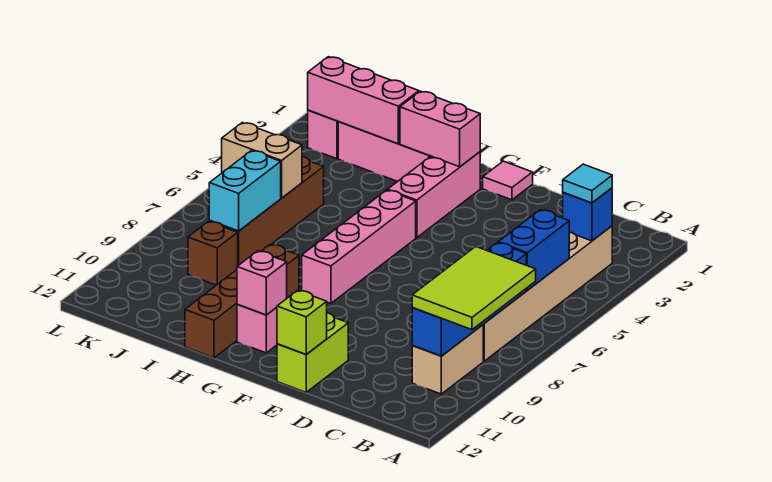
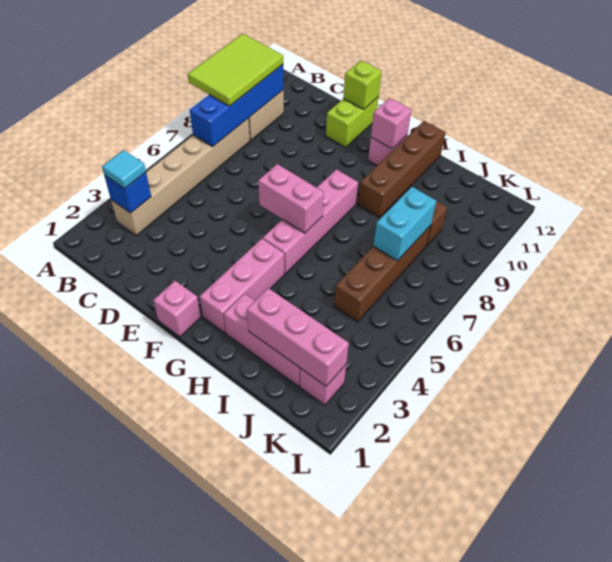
blue brick B5:B6 level 2 -> none
pink tile F1 level 1 -> pink brick F1 level 1
pink brick G2:H2 level 2 -> pink brick F6:G6 level 2
tan brick J6:K6 level 2 -> none

